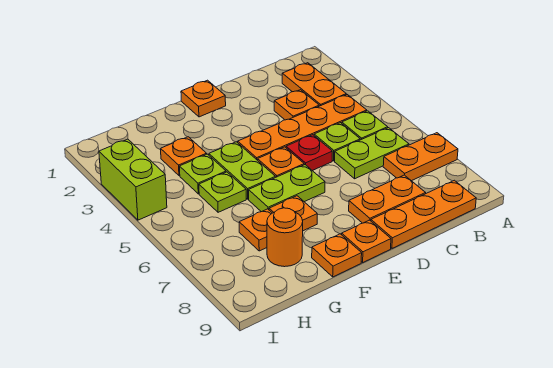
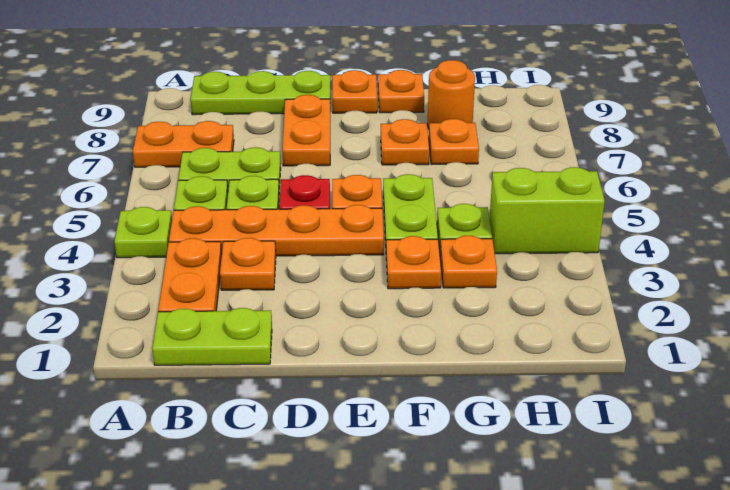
orange plate B9:D9 level 1 -> lime plate B9:D9 level 1
orange plate C8:D8 level 1 -> orange plate D7:D8 level 1
orange plate E1 level 1 -> orange plate F3 level 1
lime plate E6:F6 level 1 -> lime plate B1:C1 level 1
lime plate G5 level 1 -> lime plate A4 level 1
lime brick I3:I4 level 1 -> lime brick H4:I4 level 1

